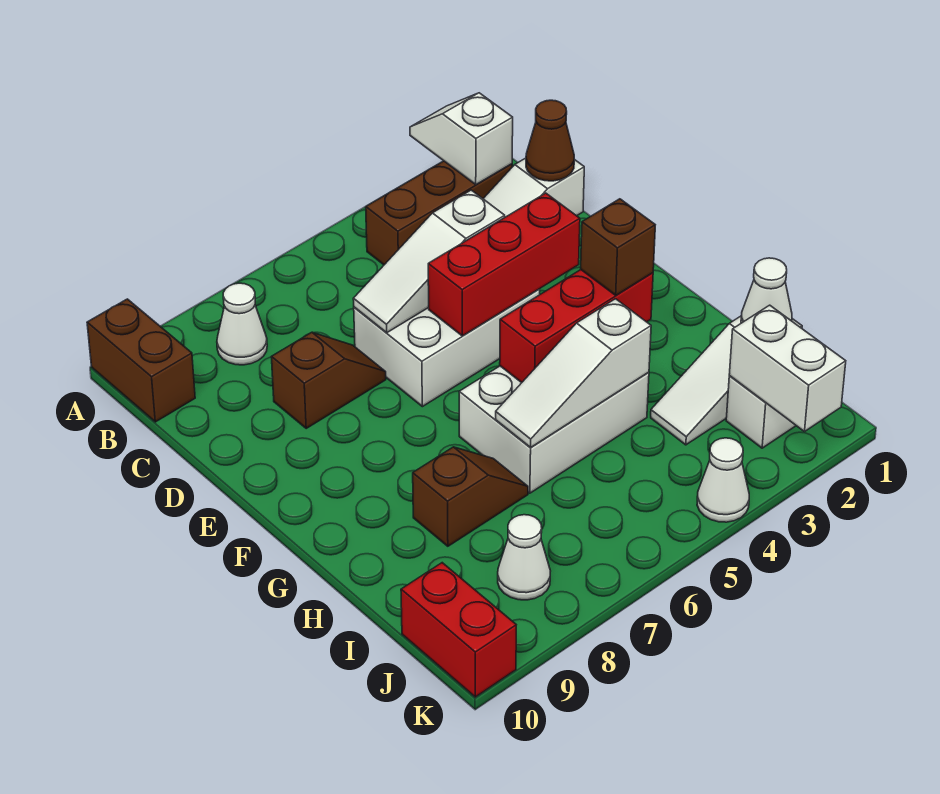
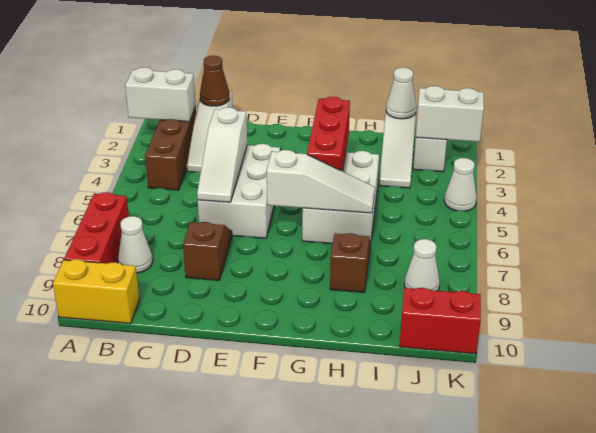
white slope A2:B2 level 2 top B -> white brick A2:B2 level 2
brown brick A10:B10 level 1 -> yellow brick A10:B10 level 1
red brick E3:E5 level 2 -> red brick A7:A9 level 1
brown brick G3 level 3 -> none
white slope H4:H6 level 2 top 4 -> white slope F6:H6 level 2 top F

